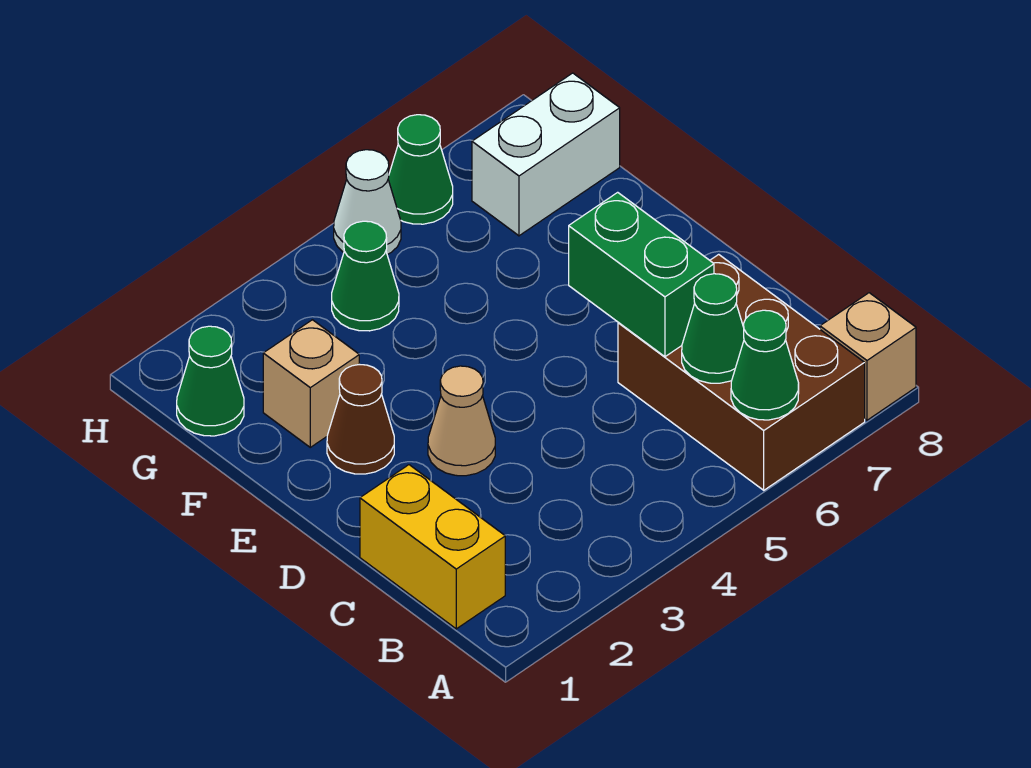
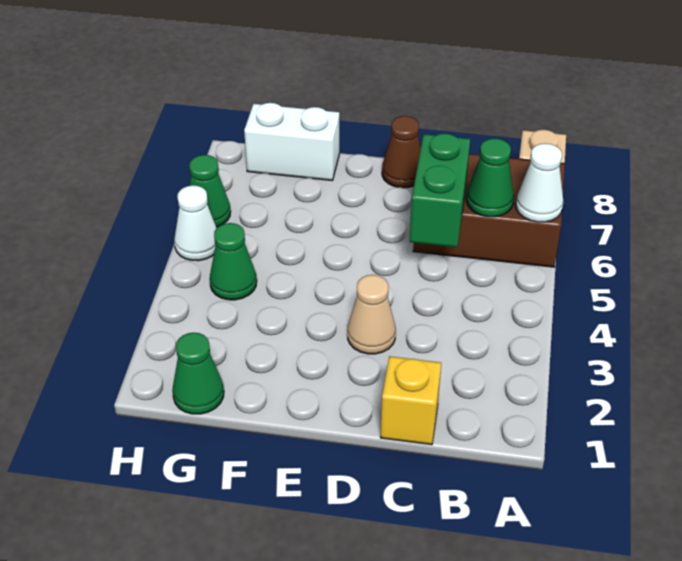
green cone A6 level 2 -> white cone A6 level 2
yellow brick B1:C1 level 1 -> yellow brick C1 level 1
green brick C6:D6 level 2 -> green brick C5:C6 level 2
brown cone E2 level 1 -> brown cone D8 level 1
tan brick F2 level 1 -> none
white brick G7:G8 level 1 -> white brick F8:G8 level 1

